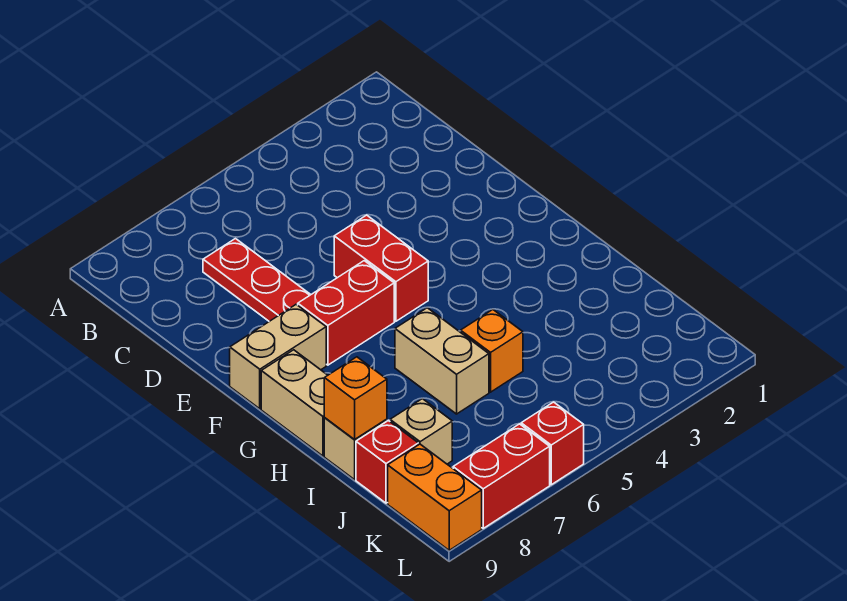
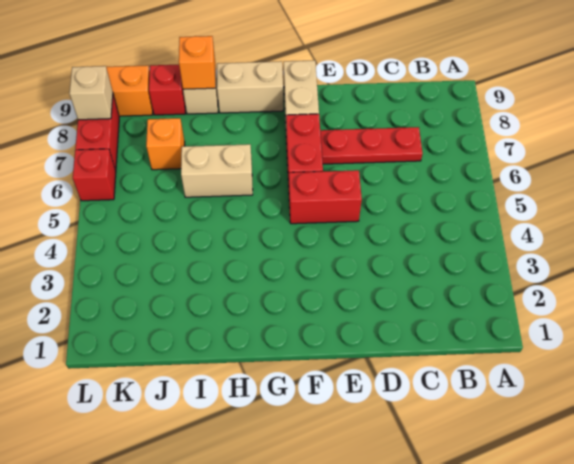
orange brick I5 level 1 -> orange brick J7 level 1
tan brick J8 level 1 -> tan brick L8 level 2

